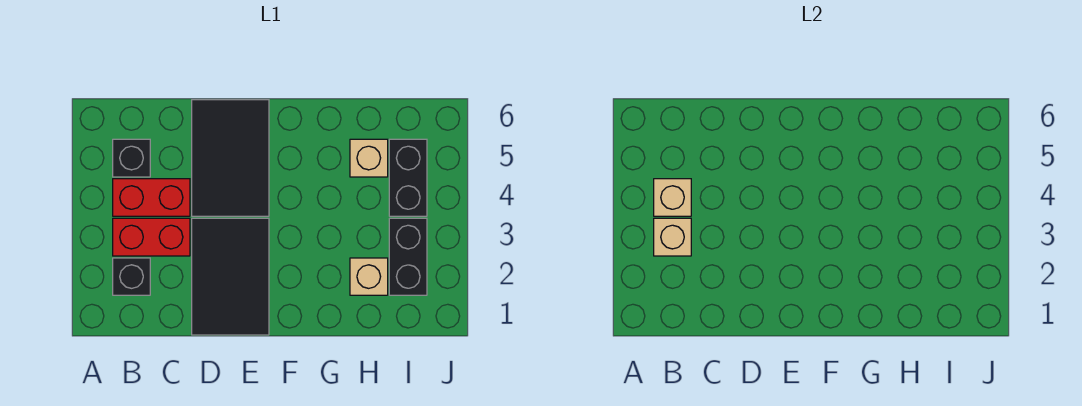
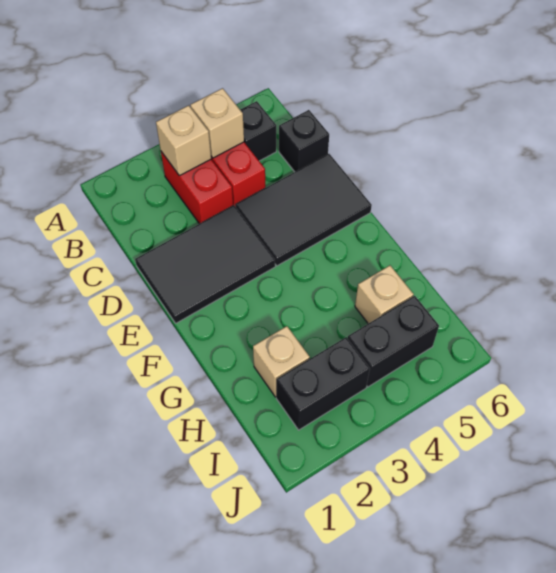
black brick B2 level 1 -> black brick C6 level 1

